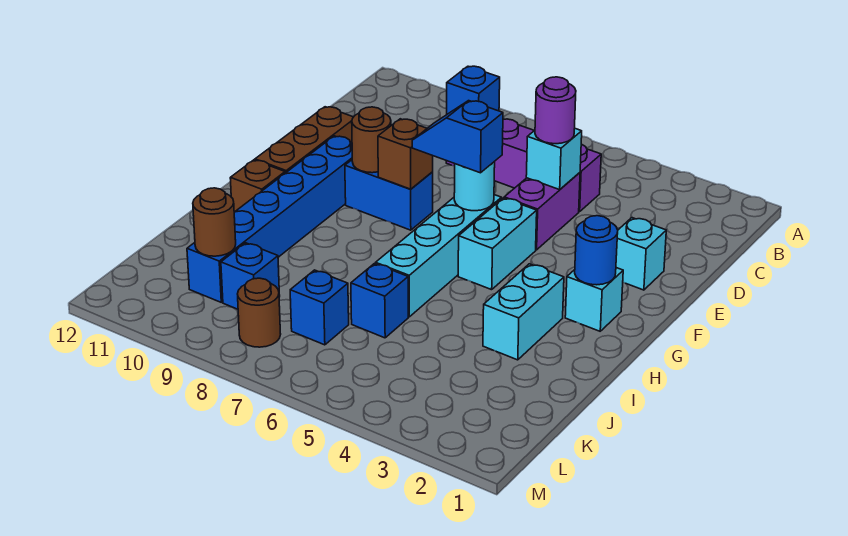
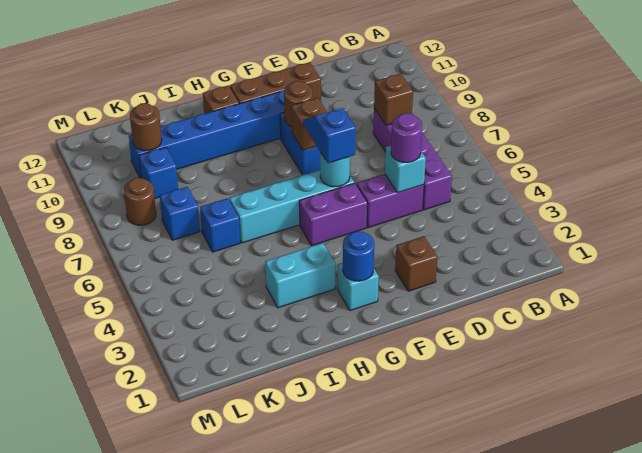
blue brick C8 level 2 -> brown brick C8 level 2
cyan brick E2 level 1 -> brown brick E2 level 1
cyan brick F5:G5 level 1 -> purple brick F5:G5 level 1

